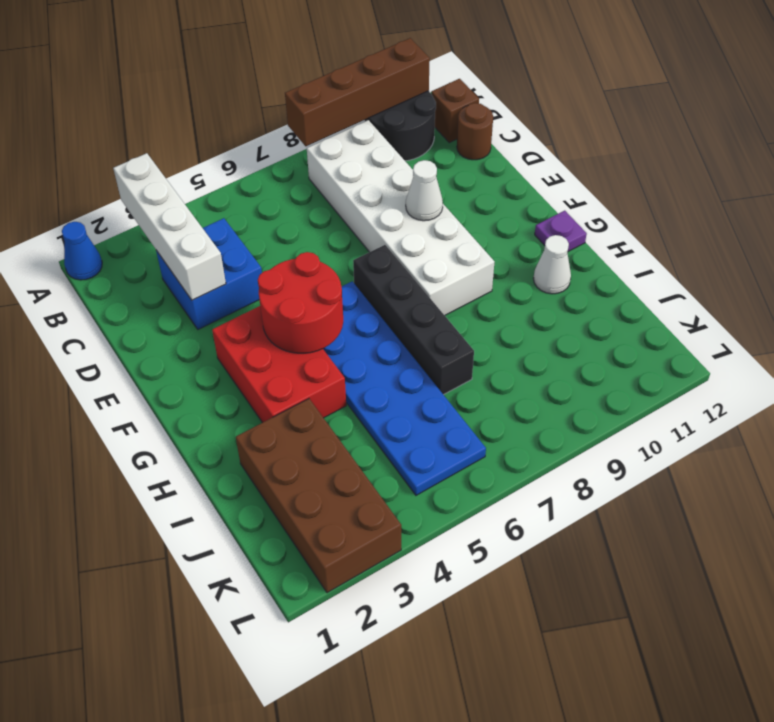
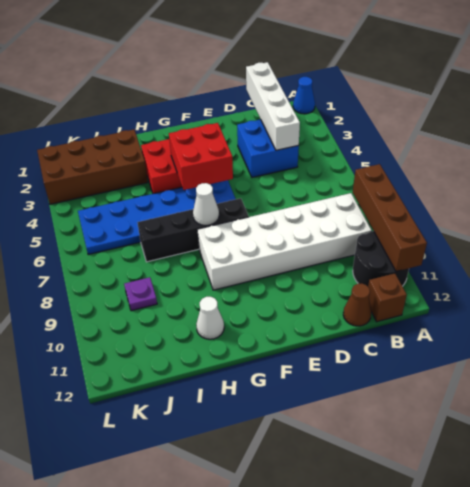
white brick A3:D3 level 2 -> white brick C1:C4 level 2
brown round brick C12 level 1 -> brown cone C12 level 1
white cone E9 level 2 -> white cone G7 level 2
red round brick F4:G5 level 2 -> red brick F4:G5 level 2
purple plate G12 level 1 -> purple plate J9 level 1

